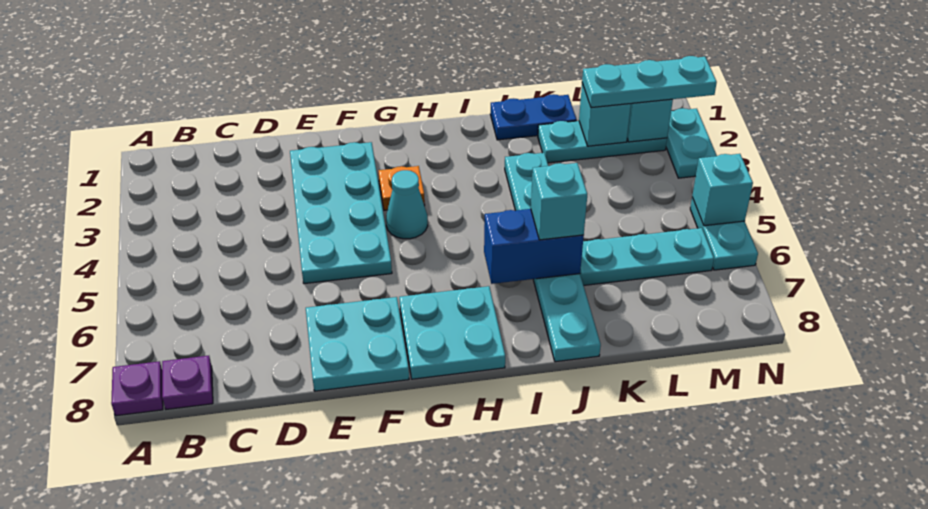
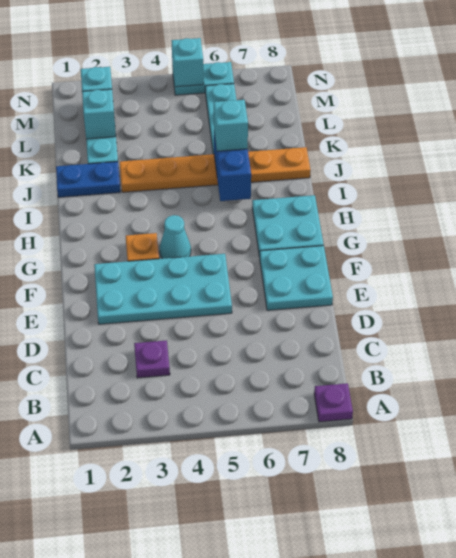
purple plate B8 level 1 -> purple plate C3 level 1
blue plate J1:K1 level 1 -> blue plate J1:J2 level 1
cyan plate J3:J8 level 1 -> orange plate J3:J8 level 1
cyan plate L2:N2 level 3 -> none
cyan plate N2:N3 level 1 -> none

